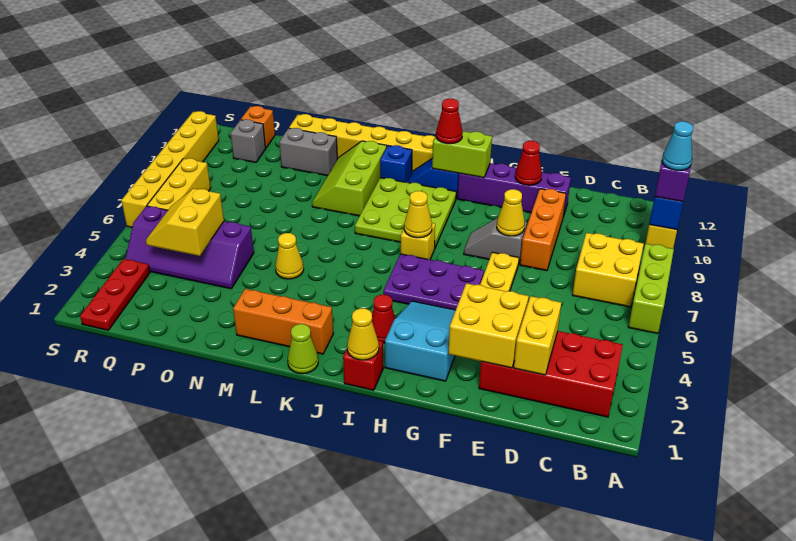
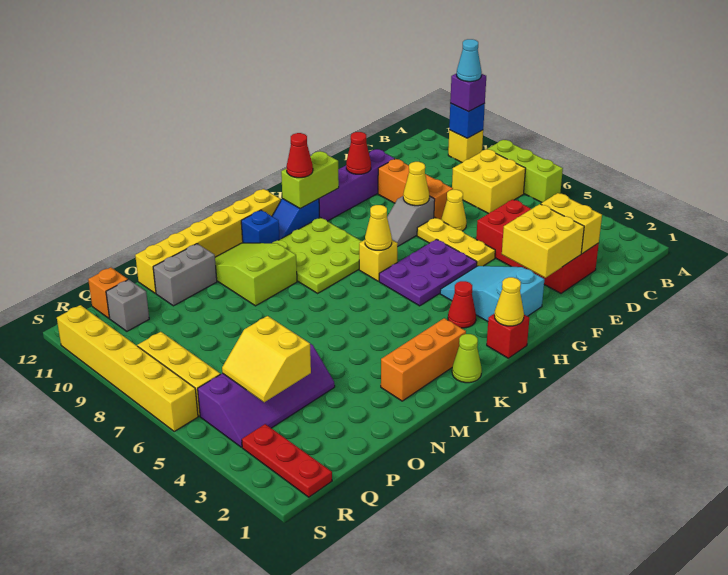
red brick B2:E3 level 1 -> red brick D2:E5 level 1
lime slope L9:M11 level 1 top L -> lime slope L9:M11 level 1 top 9
yellow cone M5 level 1 -> yellow cone E7 level 1

